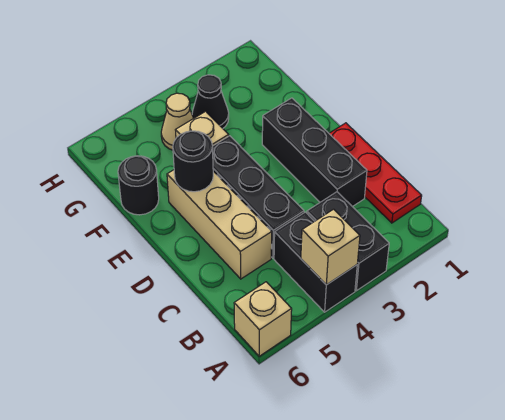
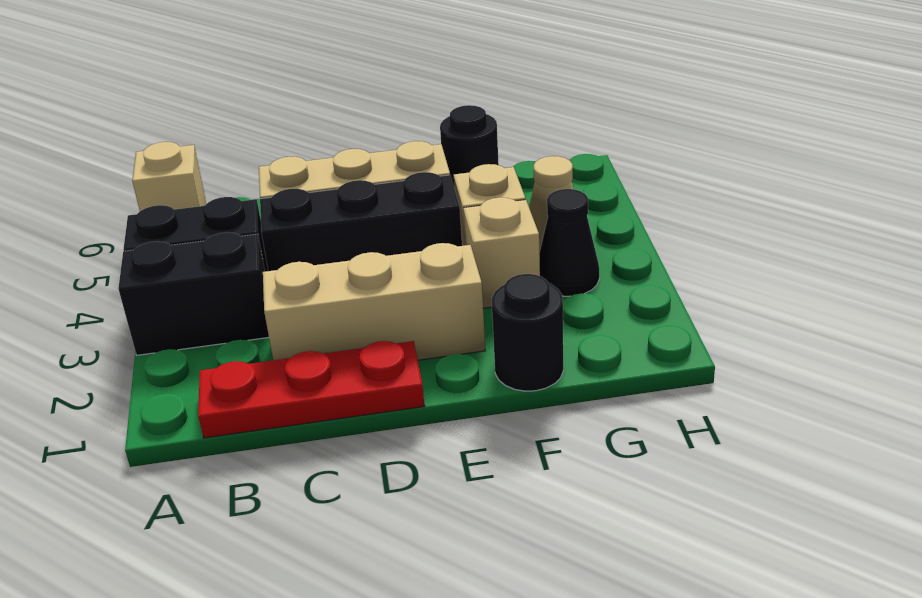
tan brick A4 level 2 -> tan brick F3 level 1
black brick C2:E2 level 1 -> tan brick C2:E2 level 1
black round brick E5 level 2 -> black round brick F1 level 1

